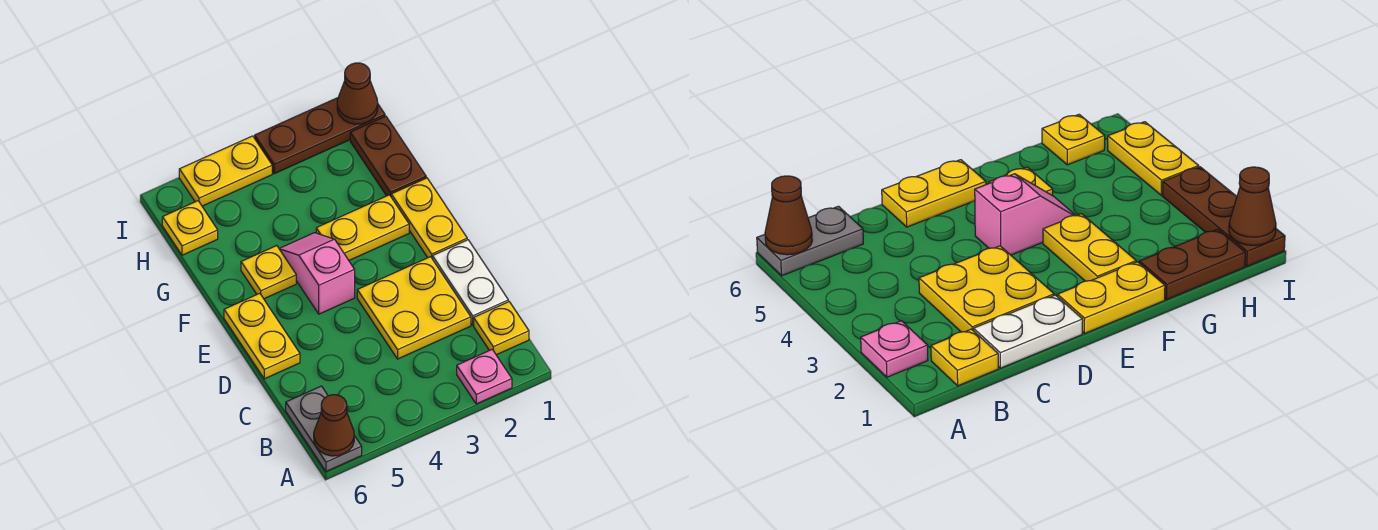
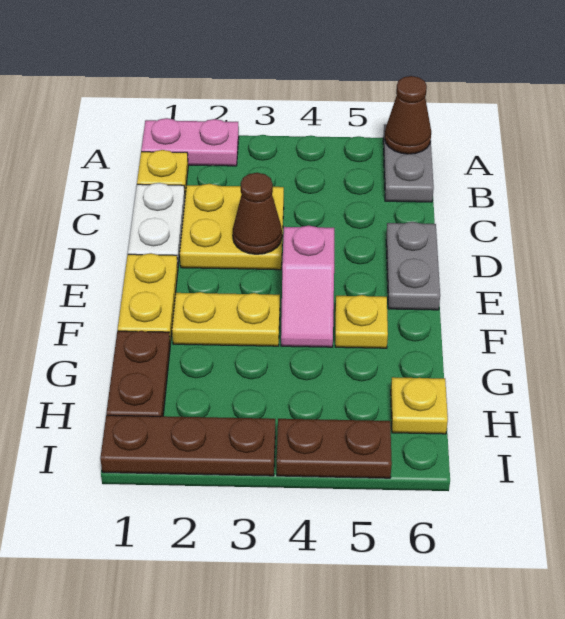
pink plate A2 level 1 -> pink plate A1:A2 level 1
yellow plate D6:E6 level 1 -> grey plate D6:E6 level 1
brown cone I1 level 2 -> brown cone D3 level 2
yellow plate I4:I5 level 1 -> brown plate I4:I5 level 1

